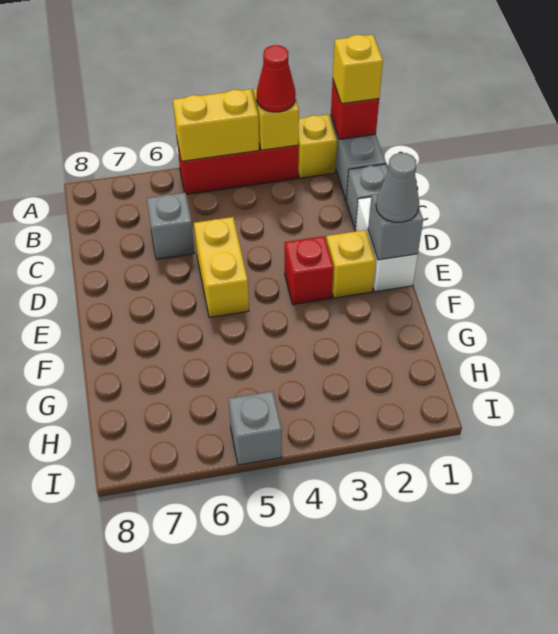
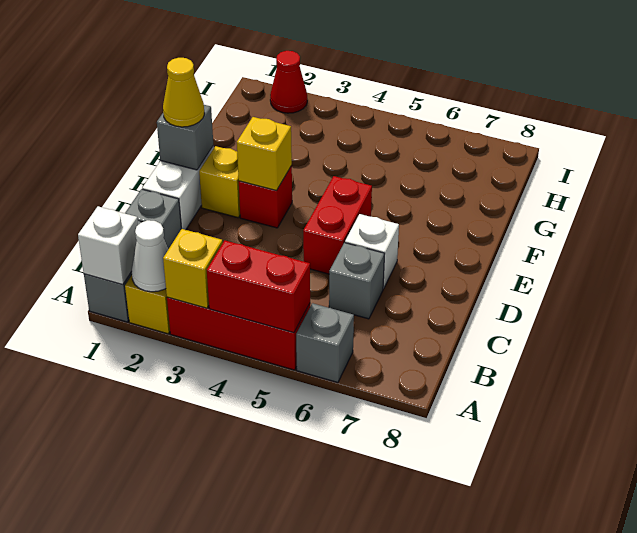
red brick A1 level 2 -> white brick A1 level 2
yellow brick A1 level 3 -> yellow brick E3 level 2
none -> white cone A2 level 2
red cone A3 level 3 -> red cone I2 level 1
yellow brick A4:A5 level 2 -> red brick A4:A5 level 2
yellow brick D5:E5 level 1 -> red brick D5:E5 level 1
none -> white brick D6 level 1
grey cone E1 level 3 -> yellow cone E1 level 3
grey brick I5 level 1 -> grey brick A6 level 1

